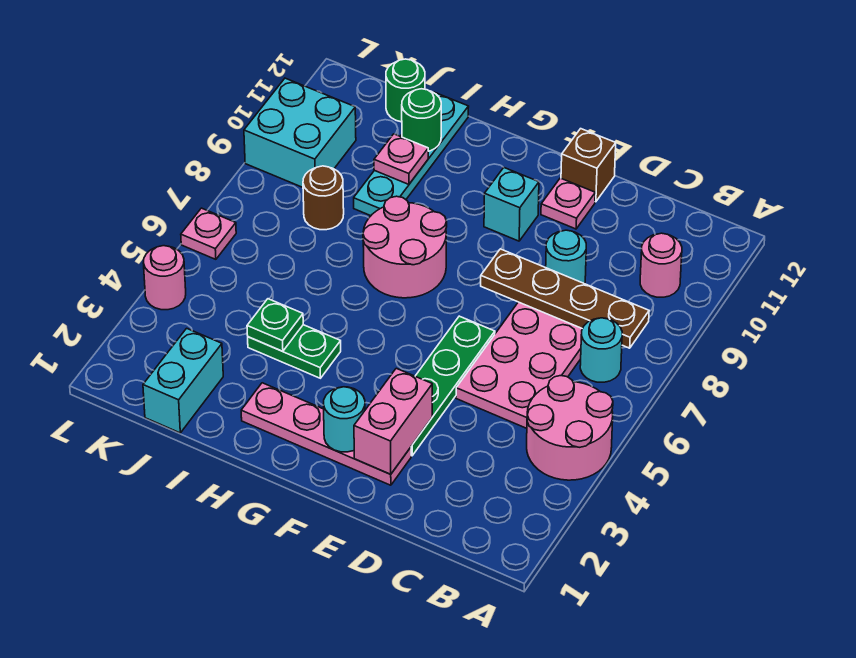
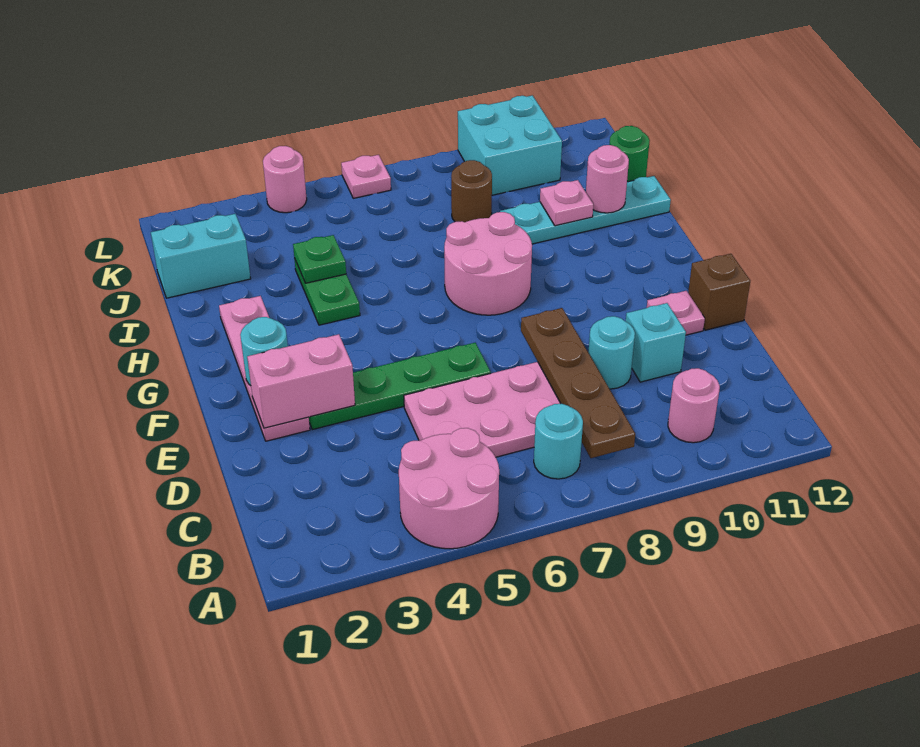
cyan brick F10 level 1 -> cyan brick D10 level 1
green round brick I11 level 2 -> pink round brick I11 level 2

